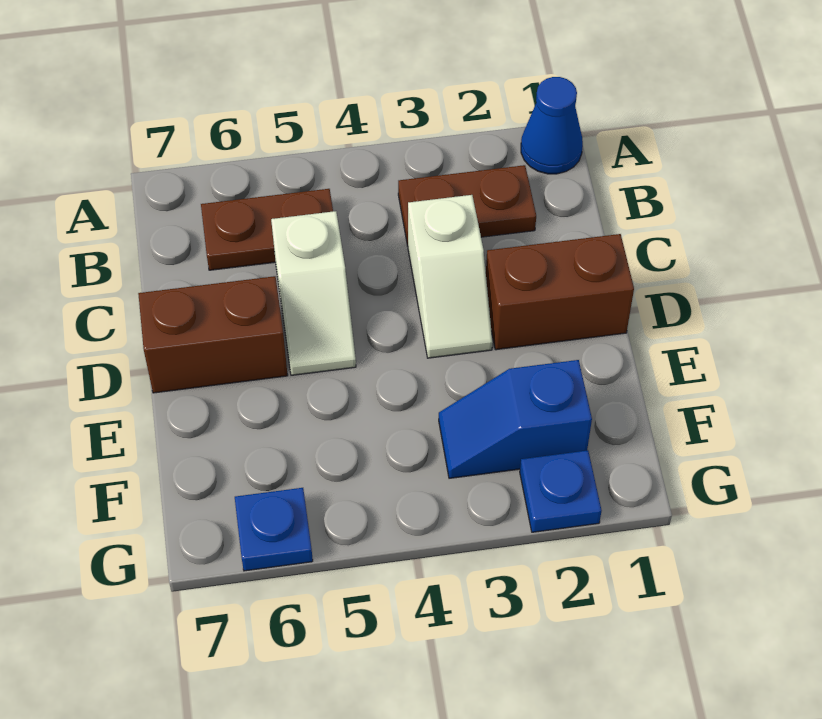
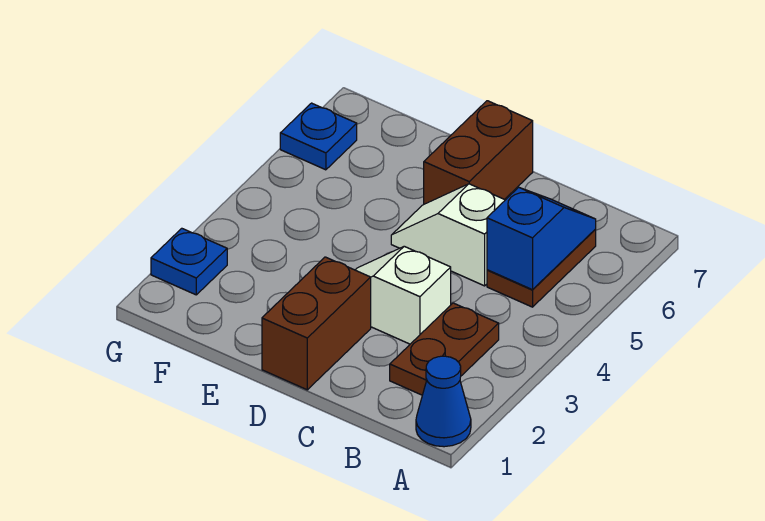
blue slope F2:F3 level 1 top 2 -> blue slope B5:B6 level 2 top 5

